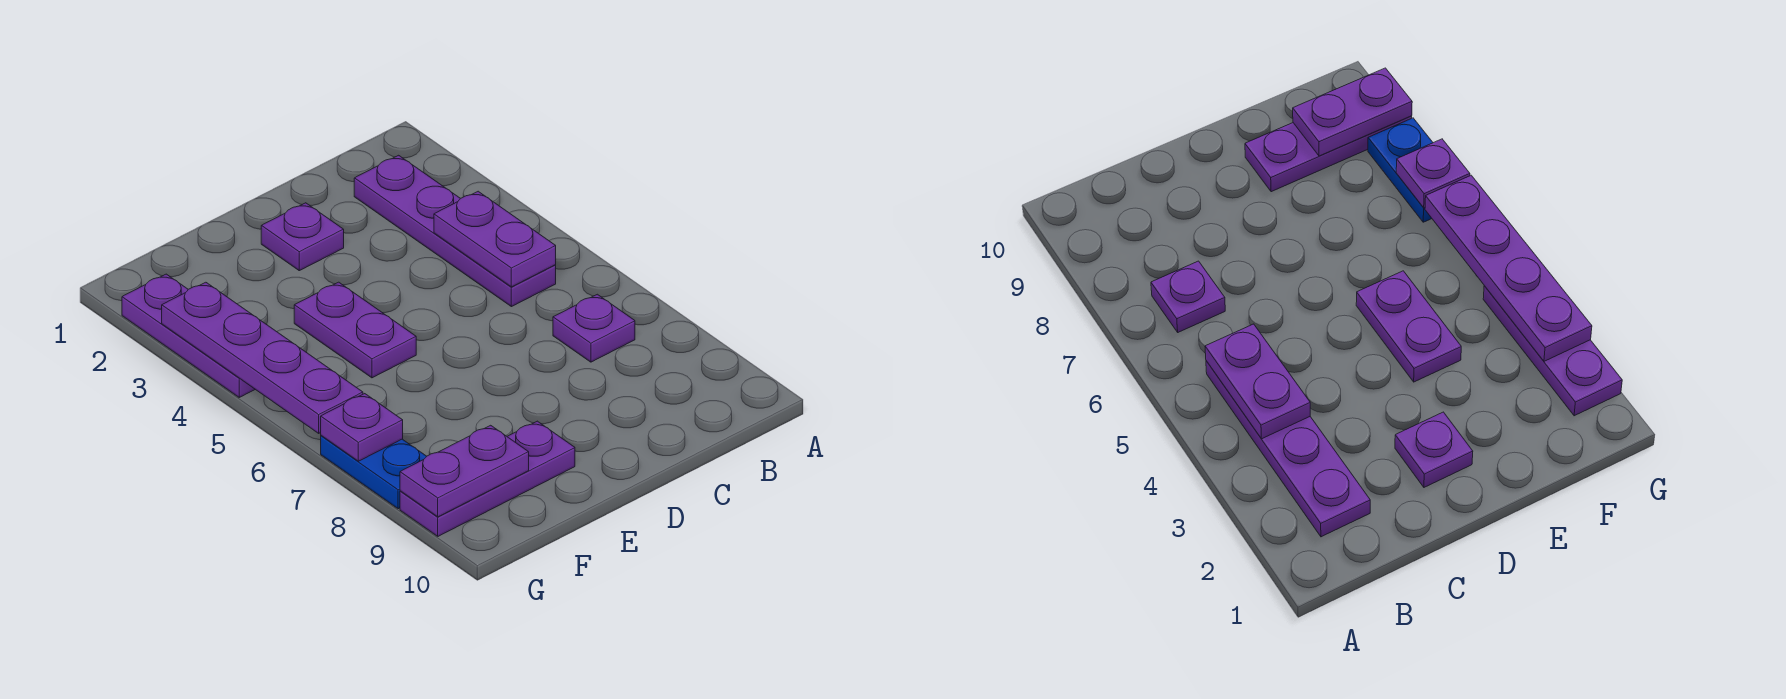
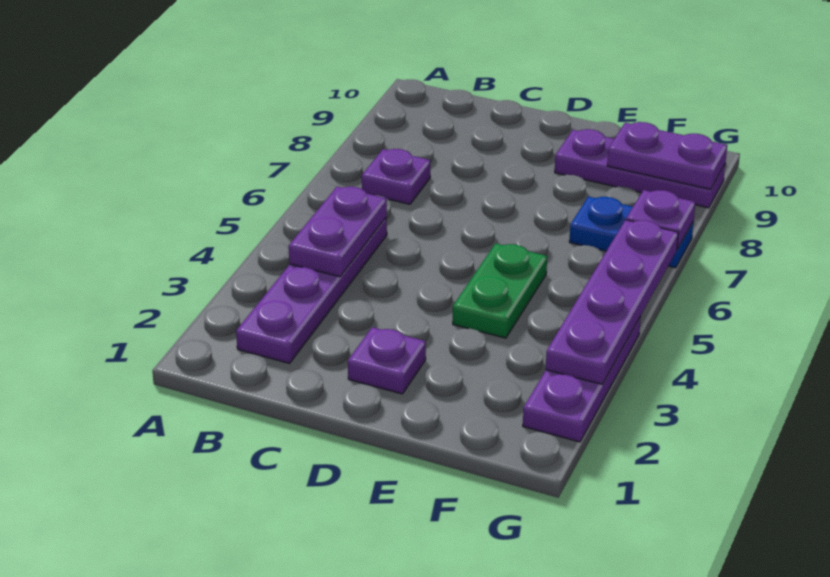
purple plate E4:E5 level 1 -> green plate E4:E5 level 1
blue plate G7:G8 level 1 -> blue plate F7:G7 level 1

